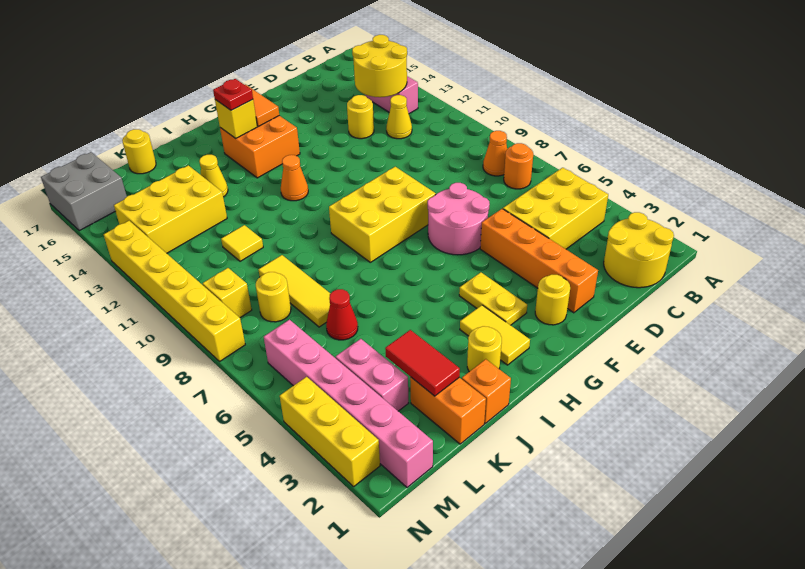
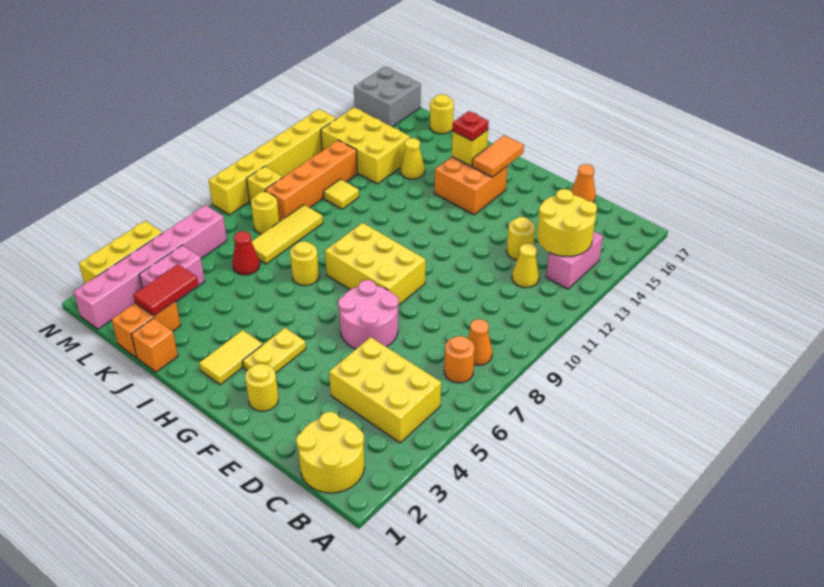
orange brick E2:E5 level 1 -> orange brick L9:L12 level 1
orange cone H12 level 1 -> orange cone D17 level 1
yellow round brick I2 level 1 -> yellow round brick I7 level 1

